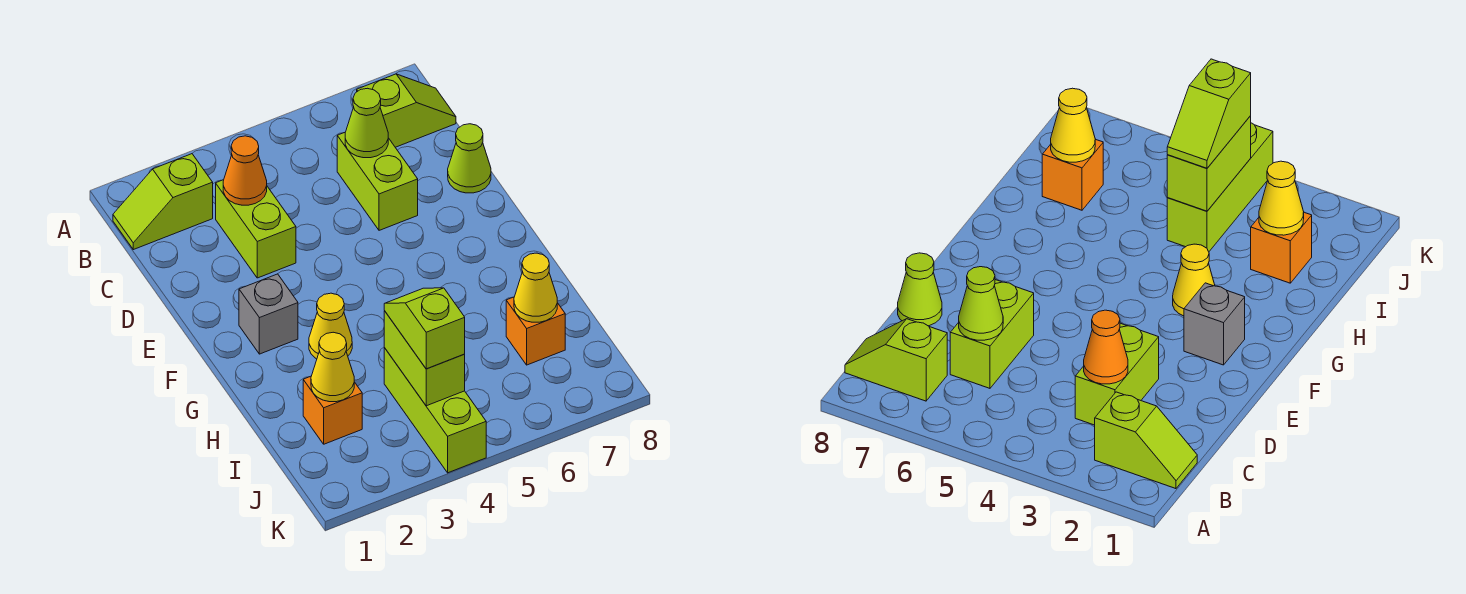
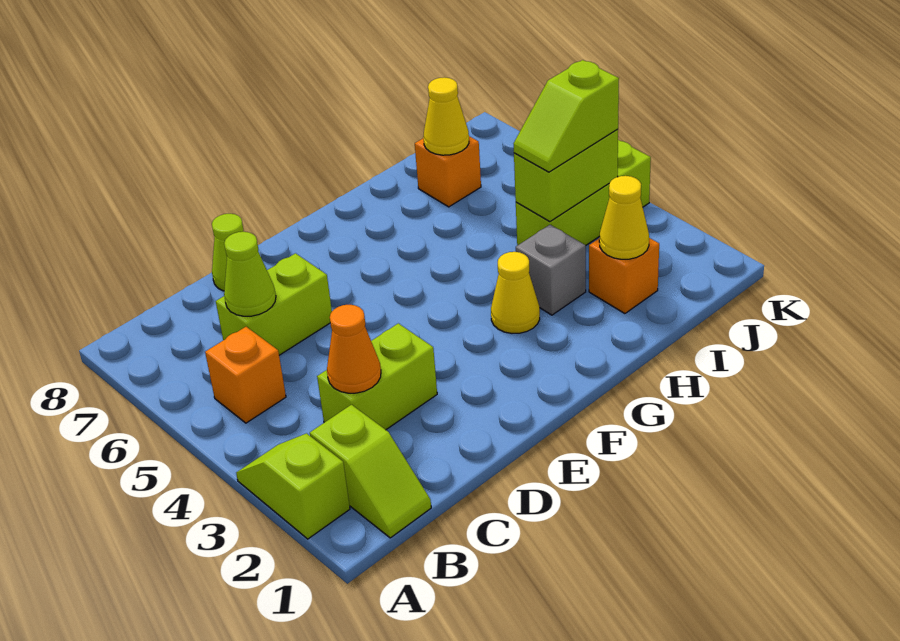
none -> orange brick B5 level 1
lime slope B7:B8 level 1 top 7 -> lime slope A2:A3 level 1 top 2
grey brick F2 level 1 -> grey brick H3 level 1

